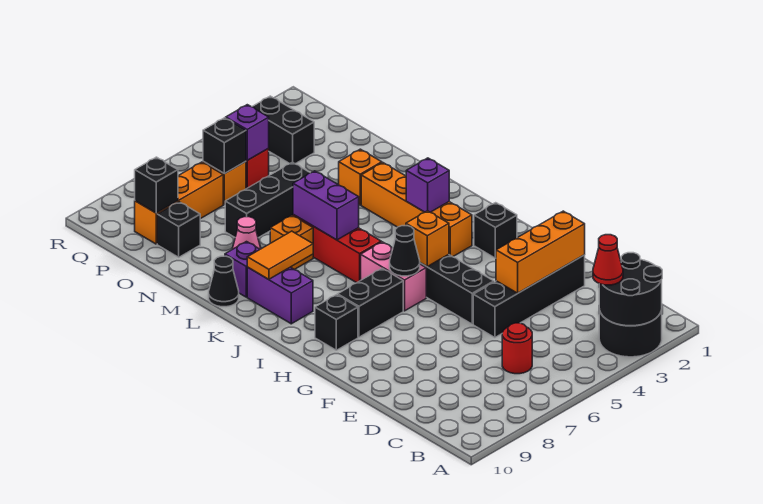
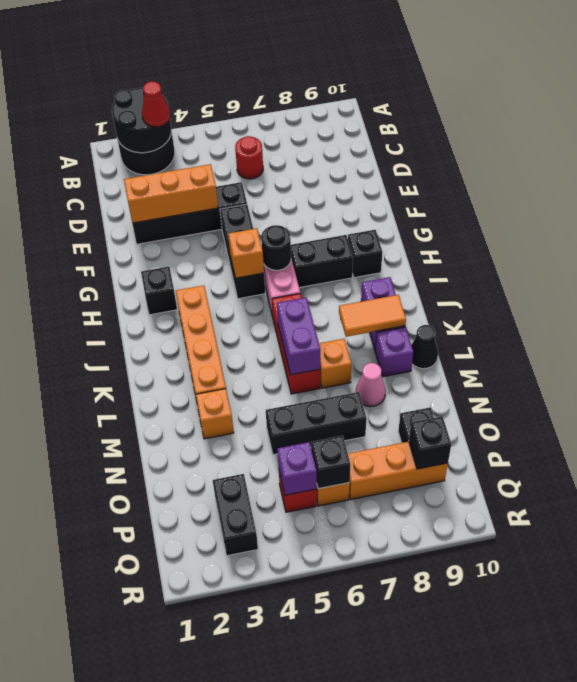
black cone H6 level 2 -> black round brick H6 level 2
purple brick J3 level 2 -> none

